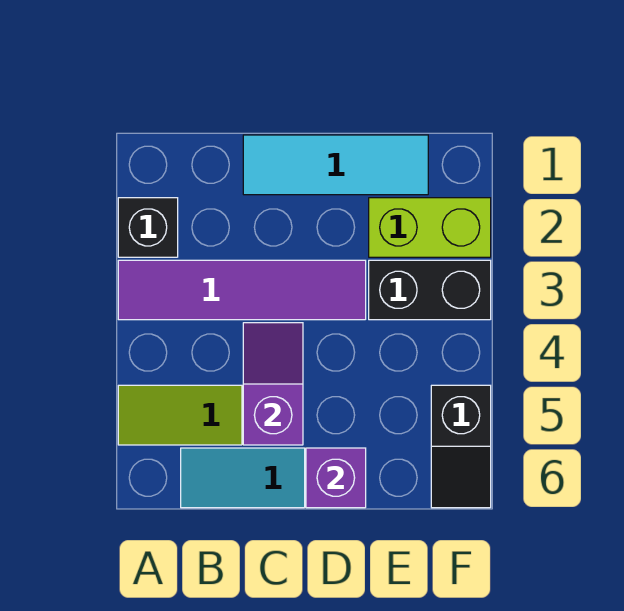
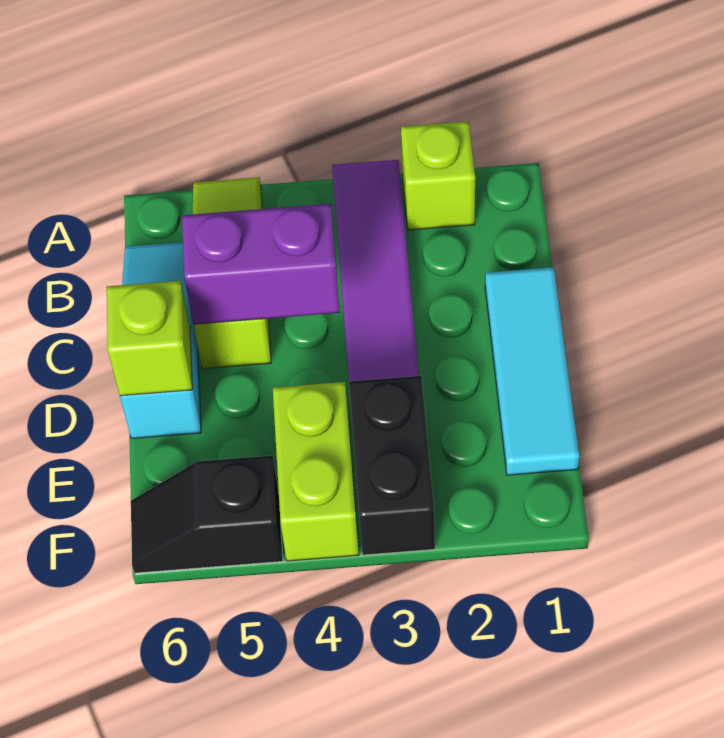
black brick A2 level 1 -> lime brick A2 level 1
purple slope C4:C5 level 2 top 5 -> purple brick C4:C5 level 2
purple brick D6 level 2 -> lime brick D6 level 2
lime brick E2:F2 level 1 -> lime brick E4:F4 level 1

